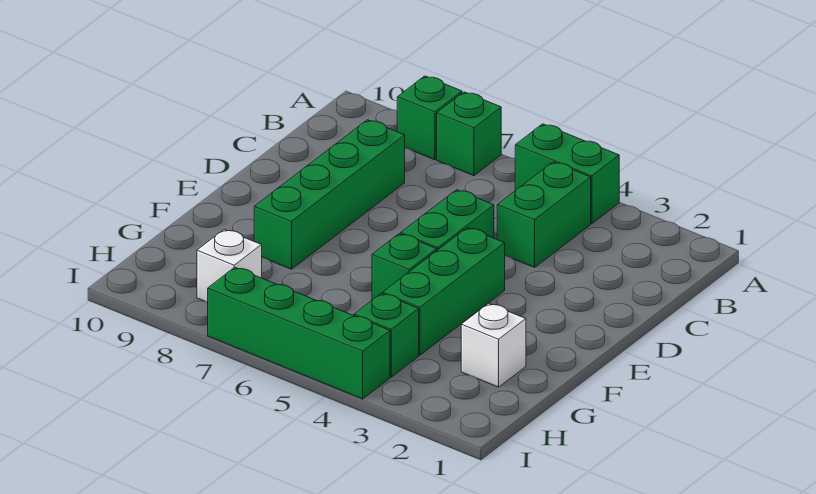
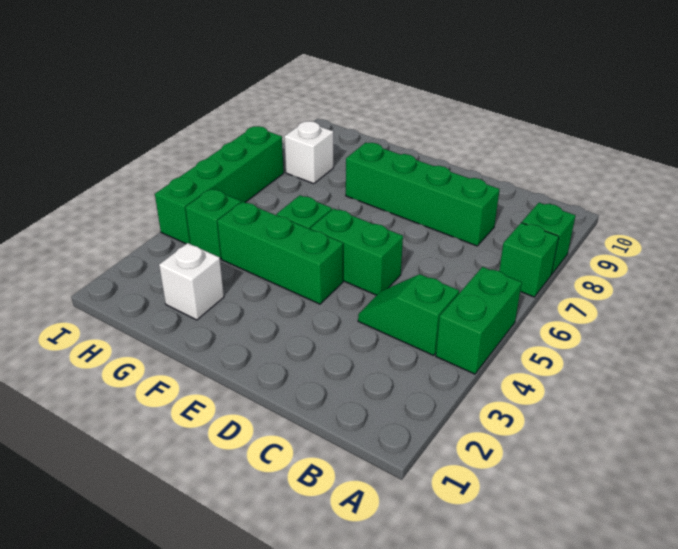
green brick B4:C4 level 1 -> green slope B4:C4 level 1 top B

